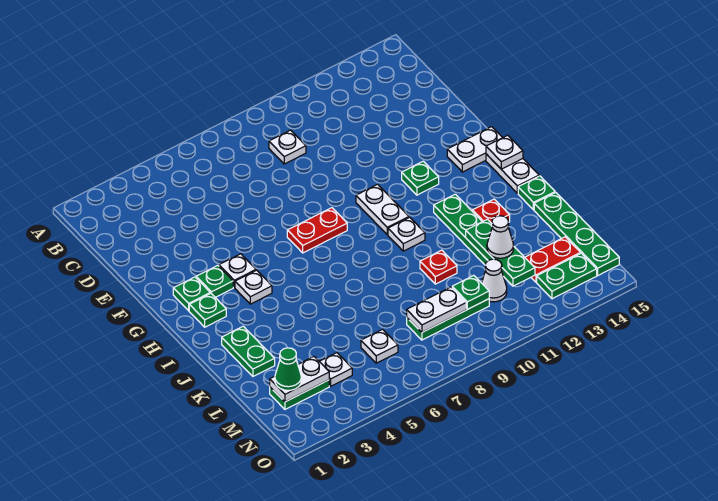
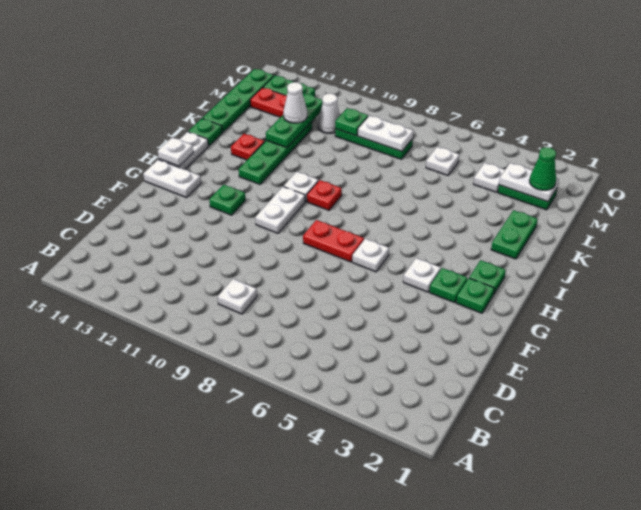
white plate H4 level 1 -> white plate G6 level 1
red plate K10 level 1 -> red plate I9 level 1

